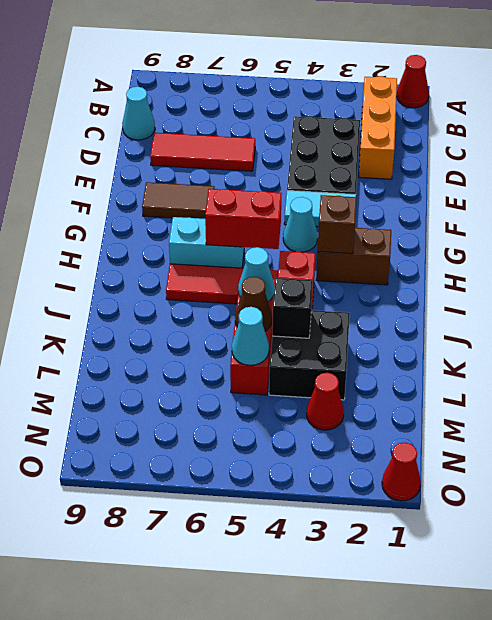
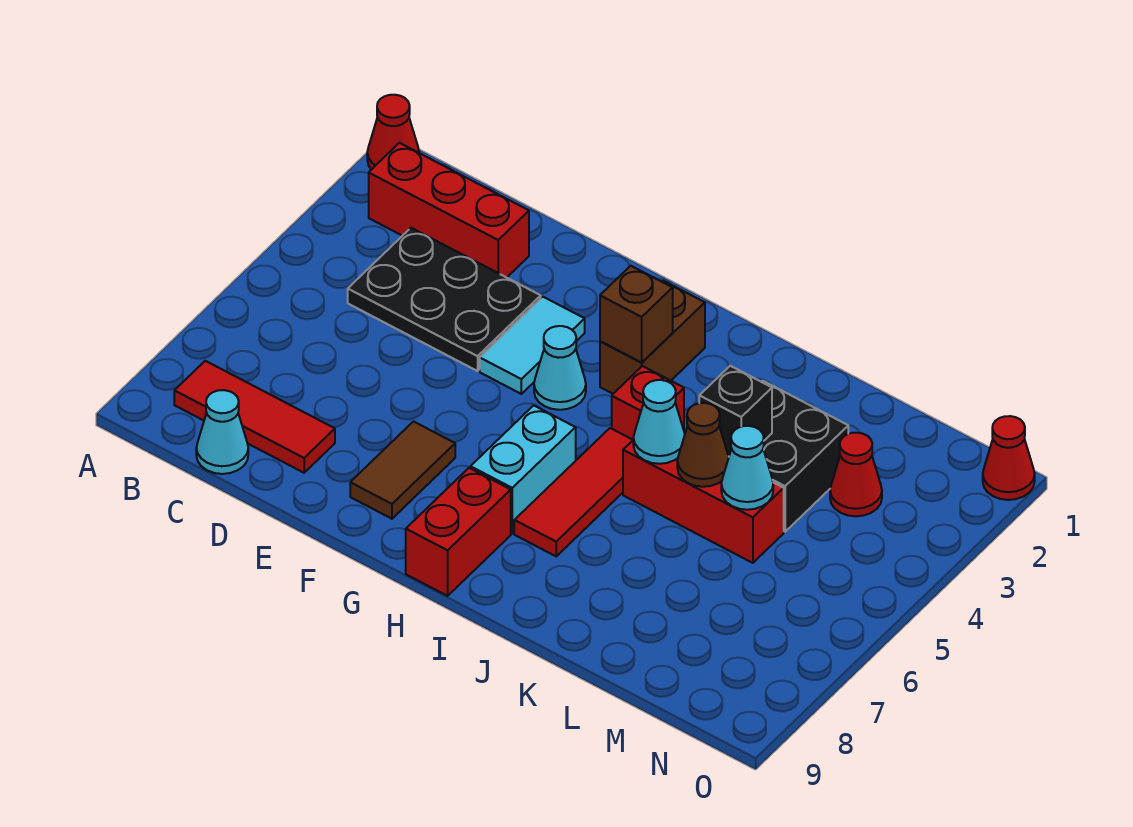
orange brick B2:D2 level 1 -> red brick B2:D2 level 1
red tile D6:D8 level 1 -> red tile B8:D8 level 1
red brick H5:H6 level 2 -> red brick H8:H9 level 1

